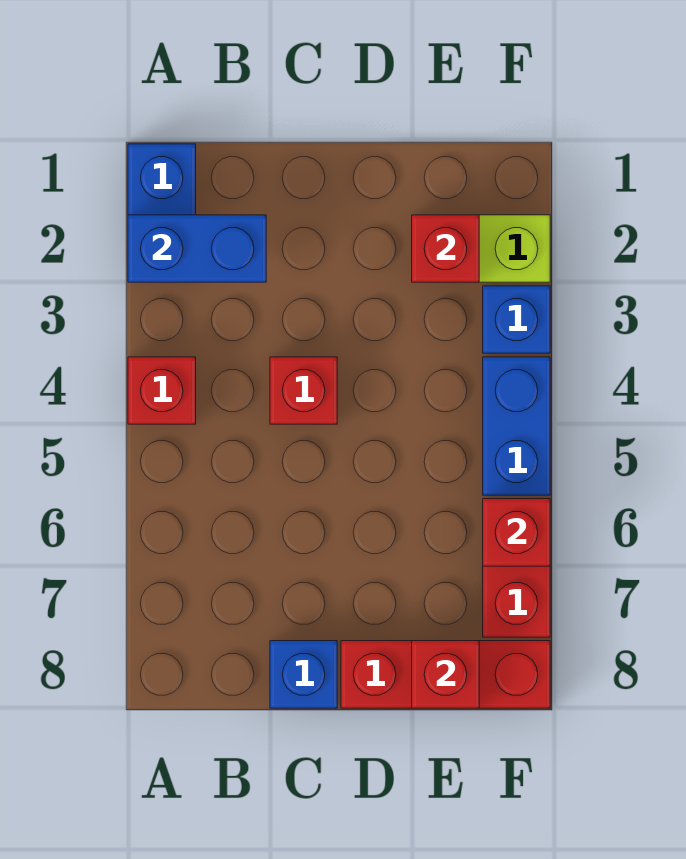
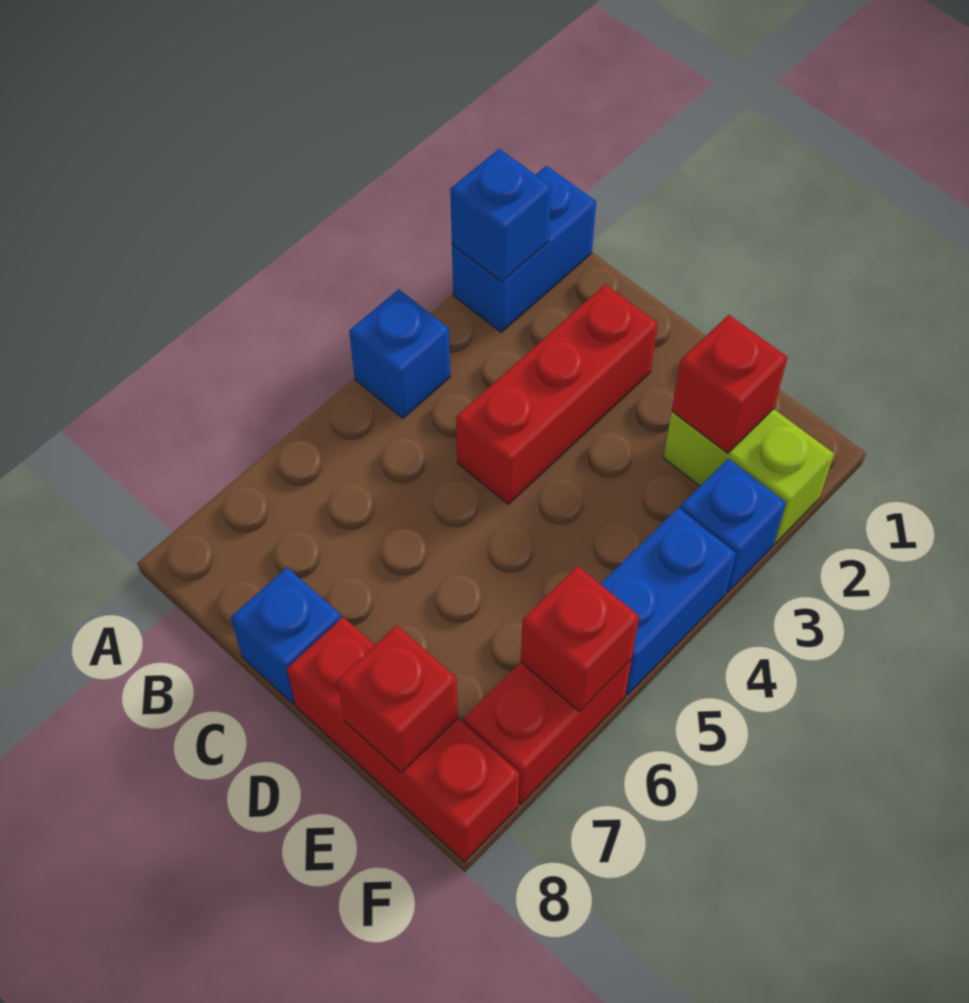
blue brick A2:B2 level 2 -> blue brick A2 level 2
red brick A4 level 1 -> blue brick A4 level 1
red brick C4 level 1 -> red brick C2:C4 level 1

